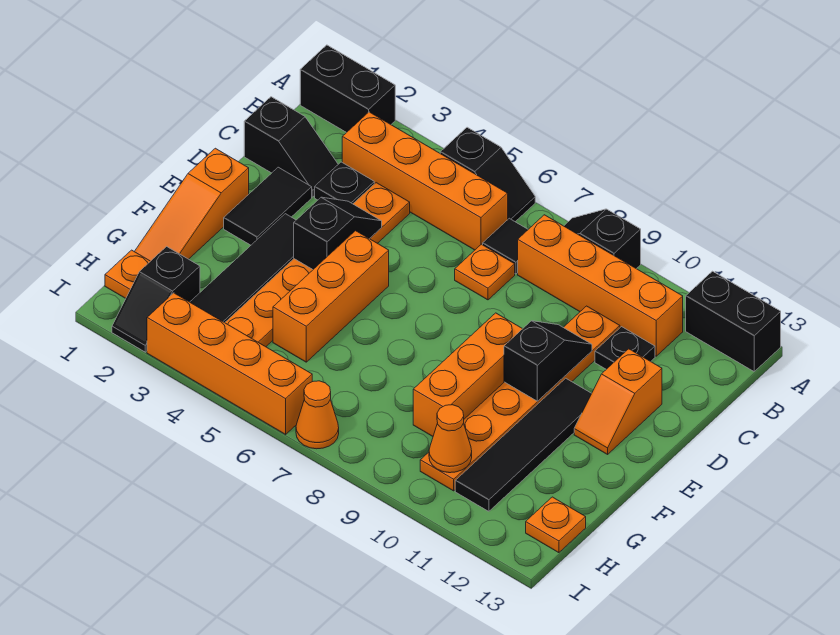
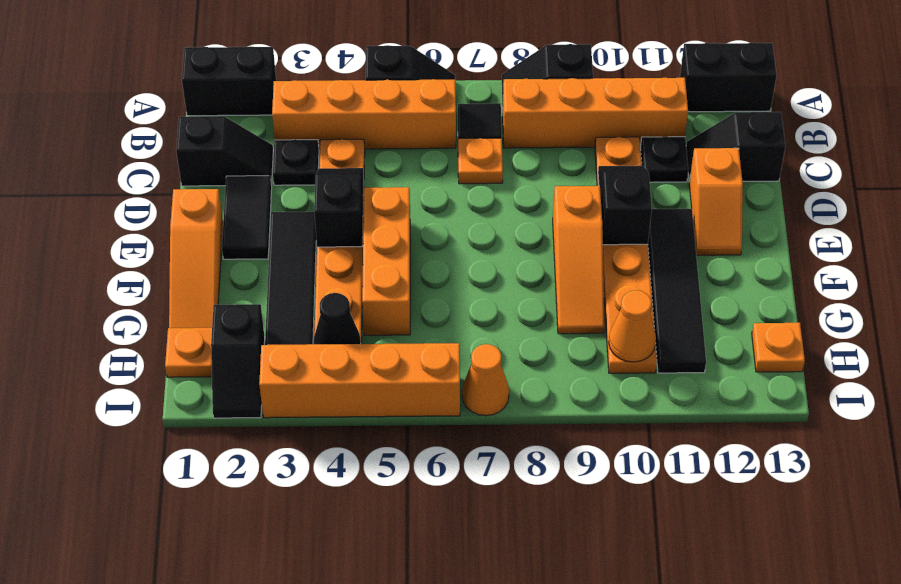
none -> black slope C12:C13 level 1 top 13
orange brick E9:G9 level 1 -> orange slope E9:G9 level 1 top E
none -> black cone H4 level 2

